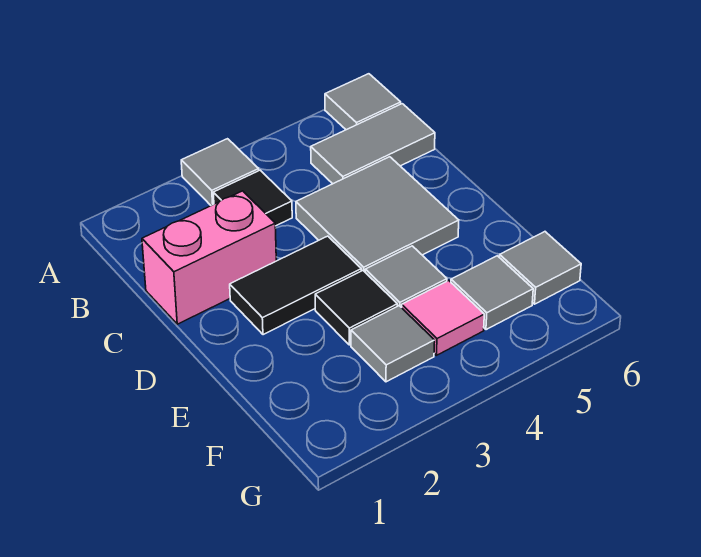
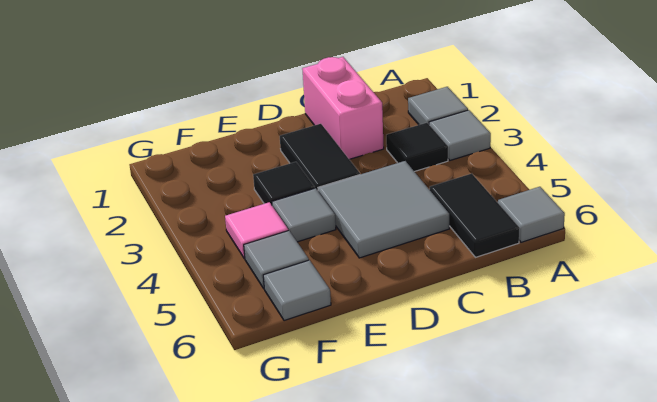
grey tile B5:B6 level 1 -> black tile B5:B6 level 1
grey tile F3 level 1 -> grey tile A2 level 1

